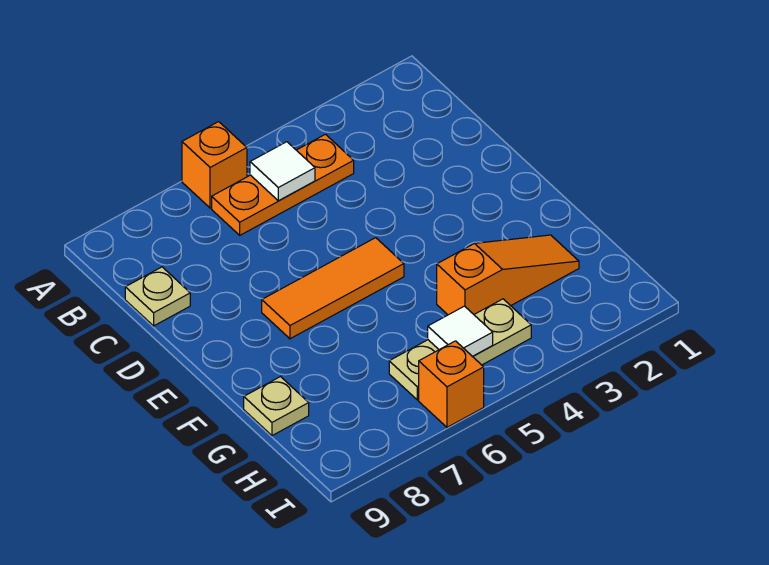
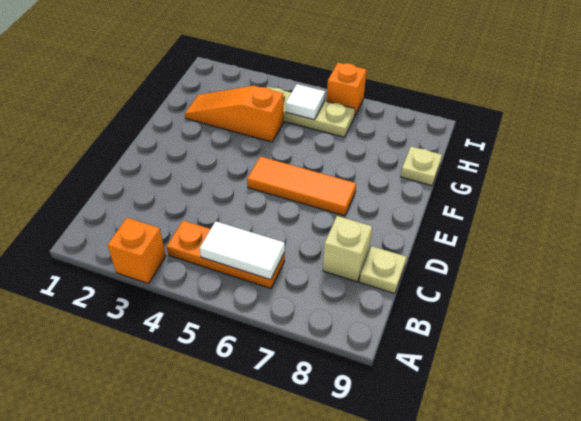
orange brick A6 level 1 -> orange brick A3 level 1
white tile B5 level 2 -> white tile B5:B6 level 2
none -> tan brick C8 level 1

